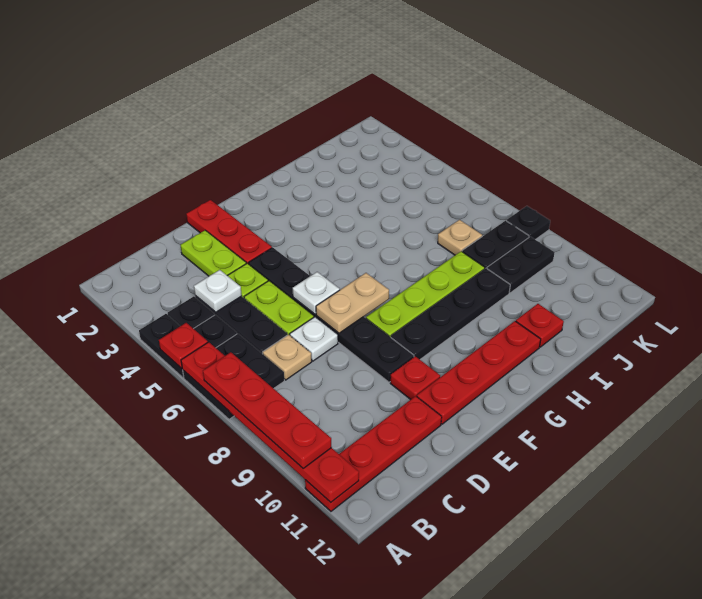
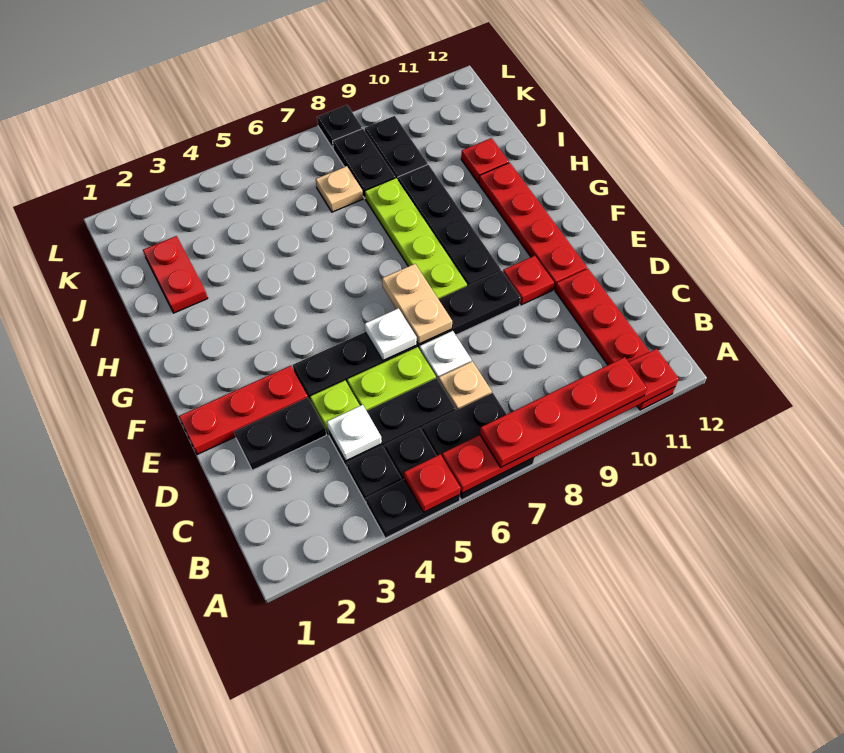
lime plate D2:D3 level 1 -> black plate D2:D3 level 1
none -> red plate I2:J2 level 1

